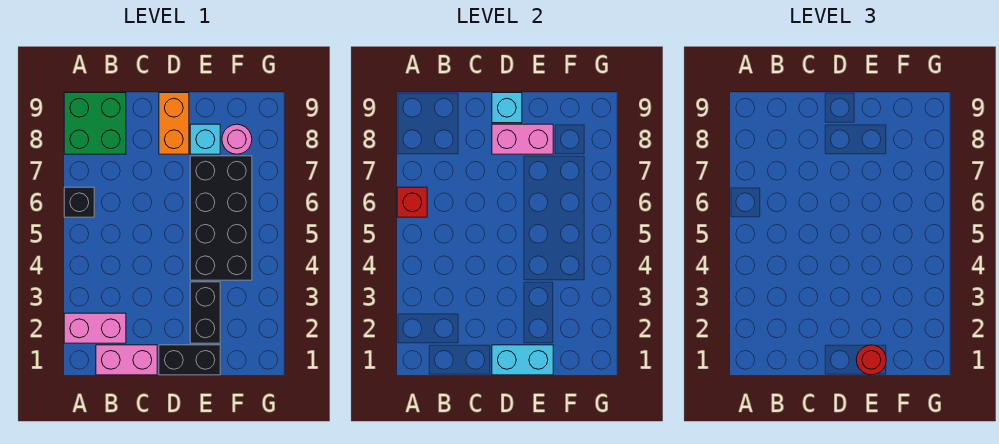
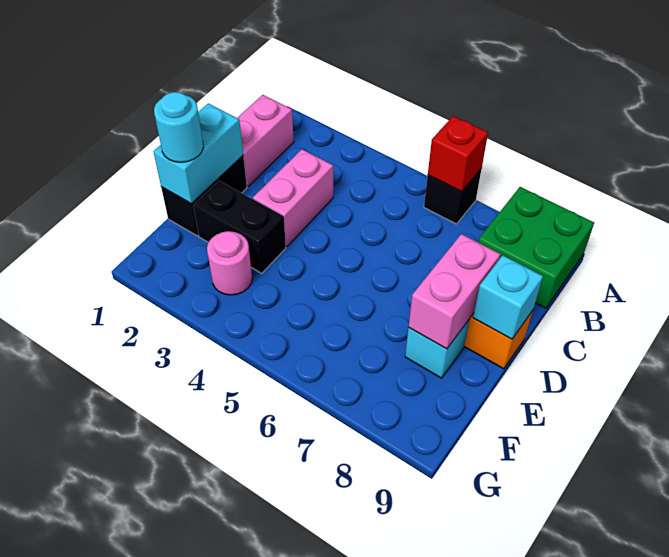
pink brick A2:B2 level 1 -> pink brick C3:D3 level 1
red round brick E1 level 3 -> cyan round brick E1 level 3
black brick E4:F7 level 1 -> none
pink round brick F8 level 1 -> pink round brick F3 level 1

